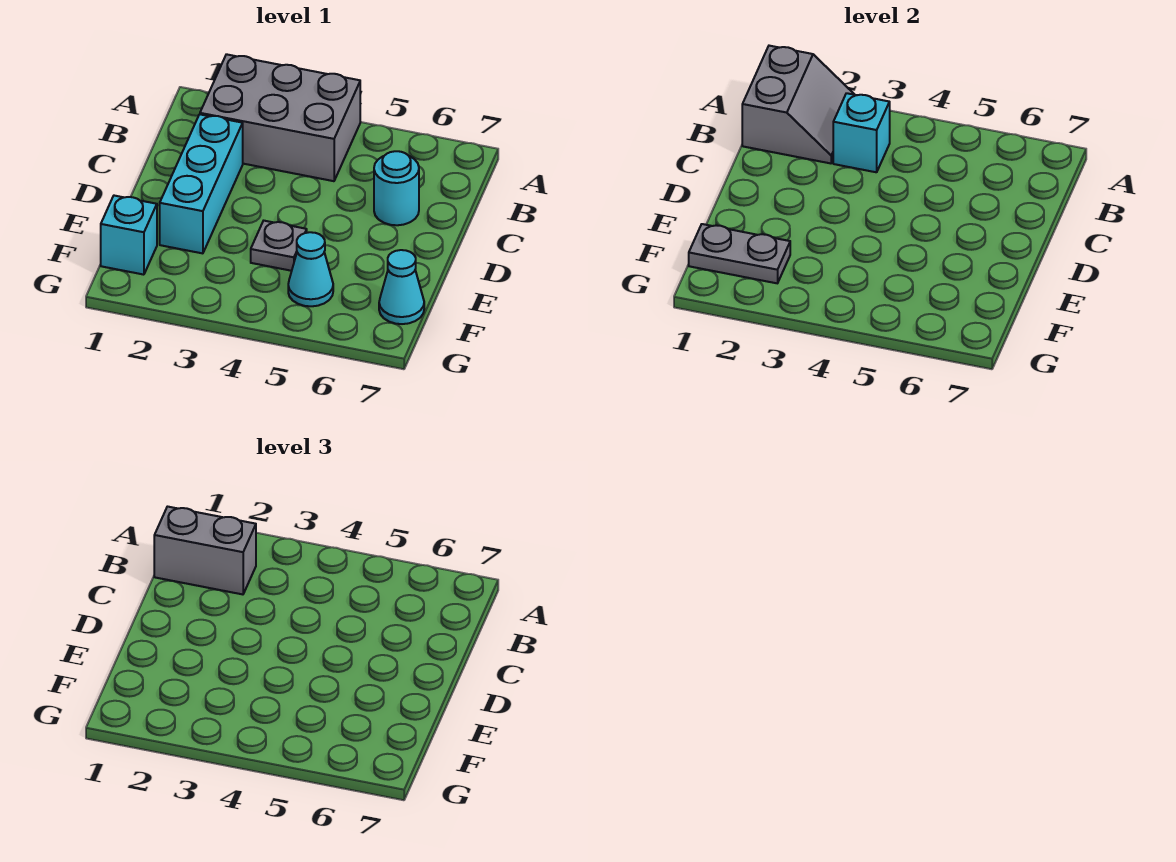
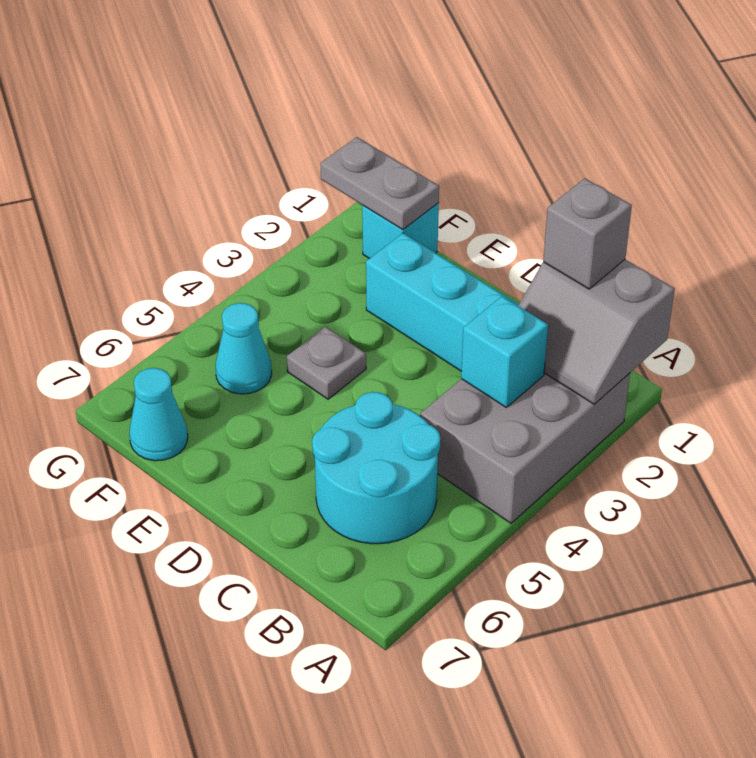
grey brick B1:B2 level 3 -> grey brick B1 level 3
cyan round brick C6 level 1 -> cyan round brick B5:C6 level 1
grey plate F1:F2 level 2 -> grey plate F1:G1 level 2

